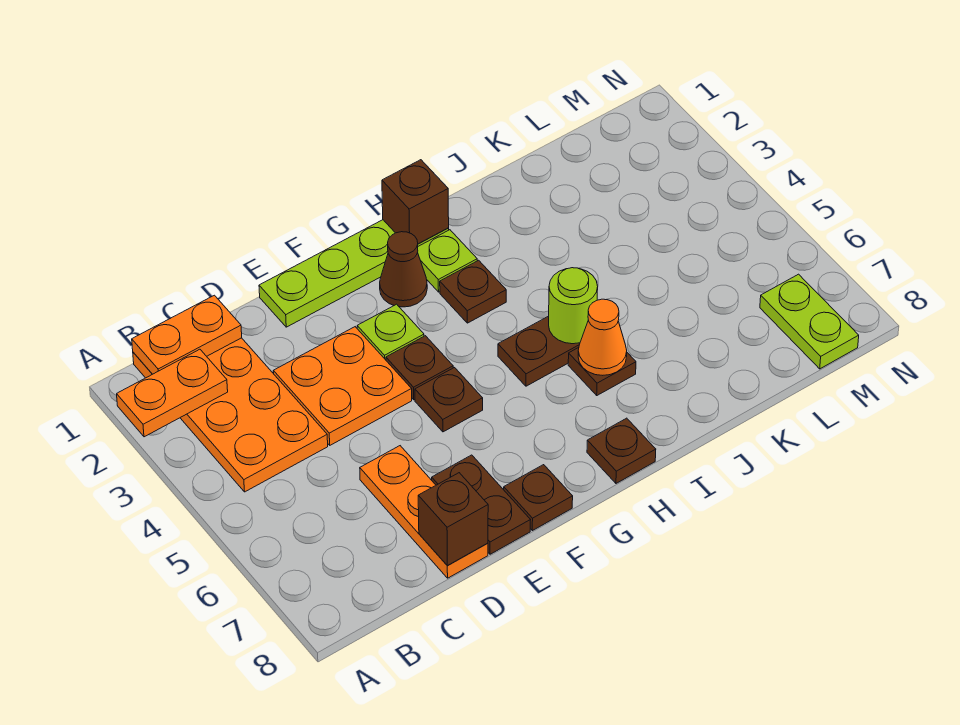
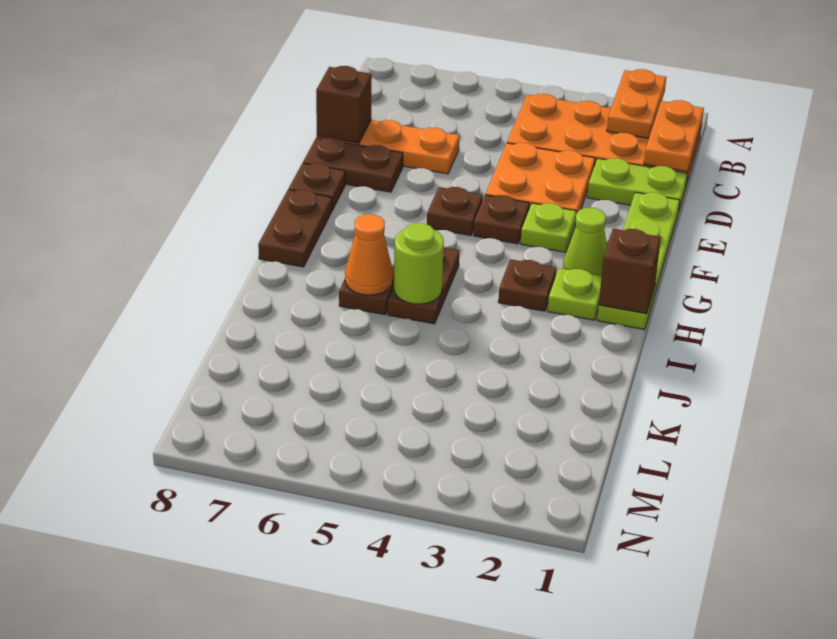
brown cone G2 level 1 -> lime cone G2 level 1
brown plate H8 level 1 -> brown plate G8:H8 level 1
lime plate M7:M8 level 1 -> lime plate D1:D2 level 1

